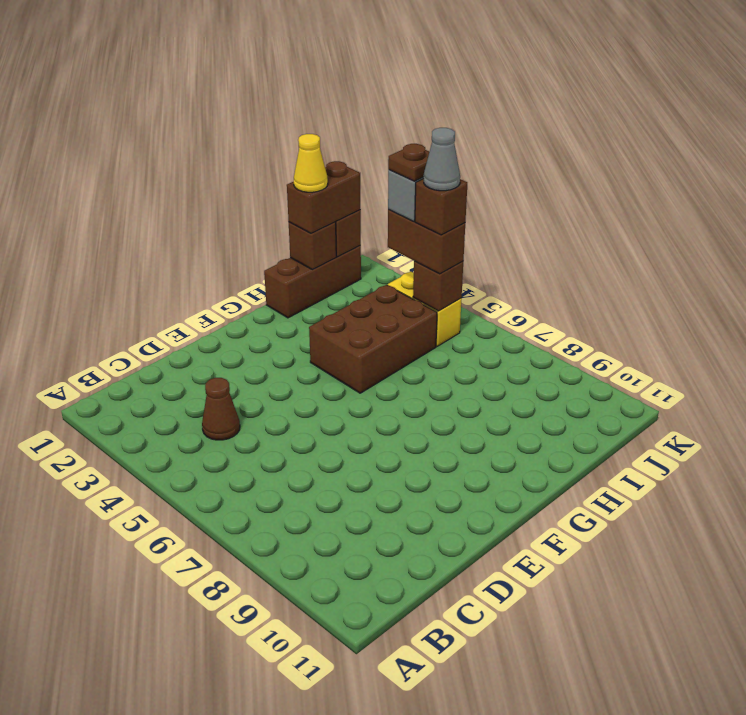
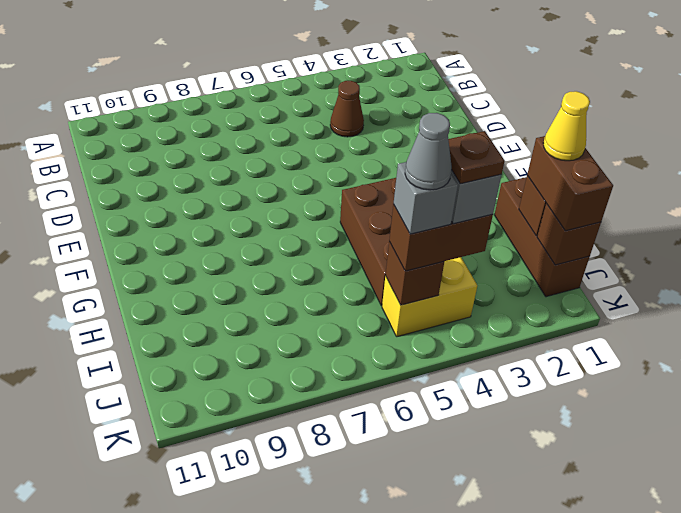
brown brick J5 level 4 -> grey brick J5 level 4

